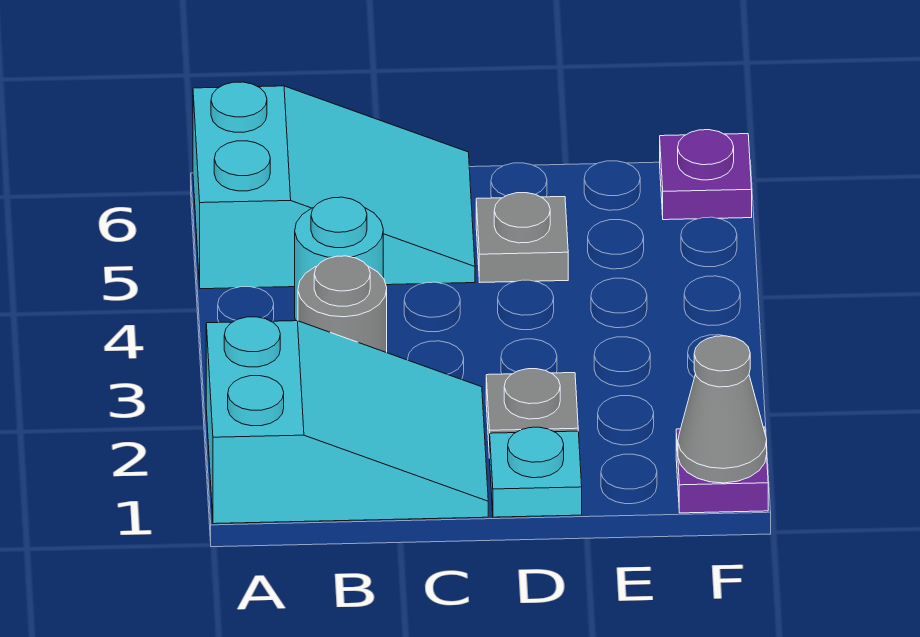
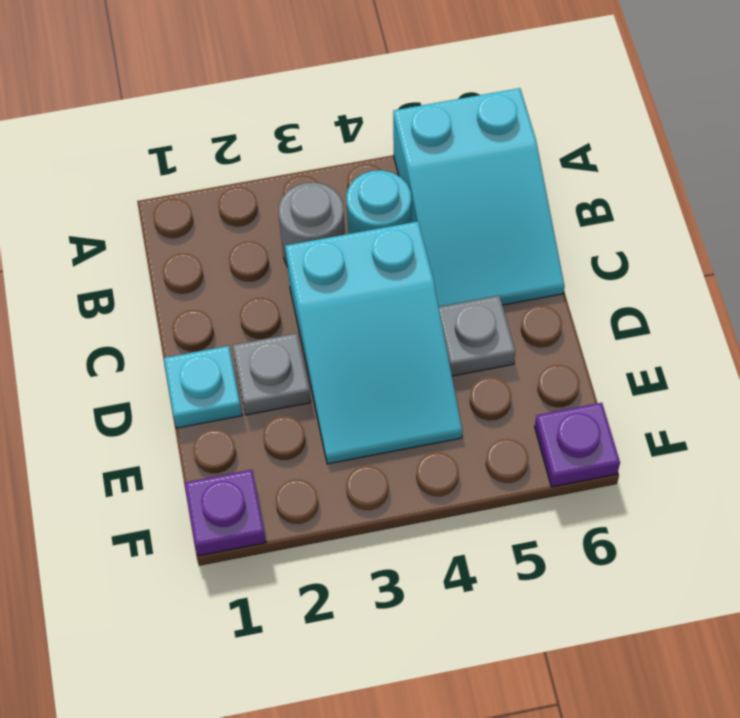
cyan slope A1:C2 level 1 top A -> cyan slope C3:E4 level 1 top C
grey cone F1 level 2 -> none

